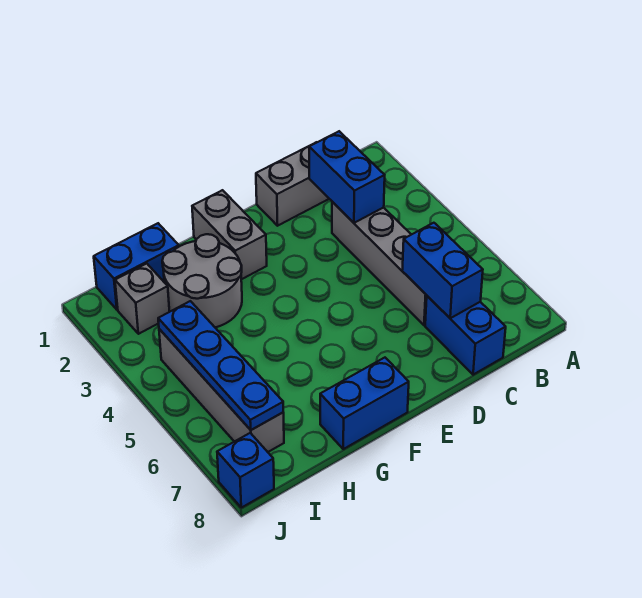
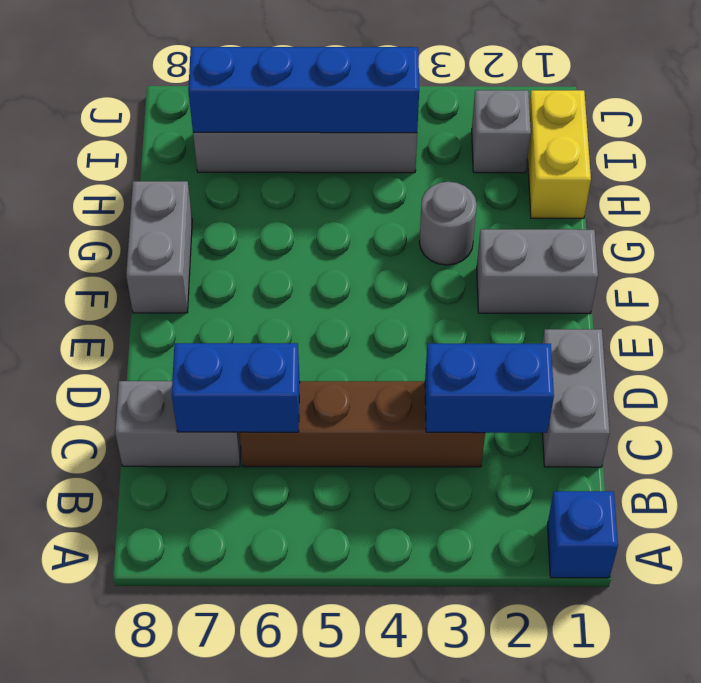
grey brick C3:C6 level 1 -> brown brick C3:C6 level 1
blue brick C7:C8 level 1 -> grey brick C7:C8 level 1
blue brick F8:G8 level 1 -> grey brick F8:G8 level 1
grey round brick G2:H3 level 1 -> grey round brick G3 level 1
blue brick H1:I1 level 1 -> yellow brick H1:I1 level 1
blue plate I4:I7 level 2 -> blue brick I4:I7 level 2
blue brick J8 level 1 -> blue brick A1 level 1

